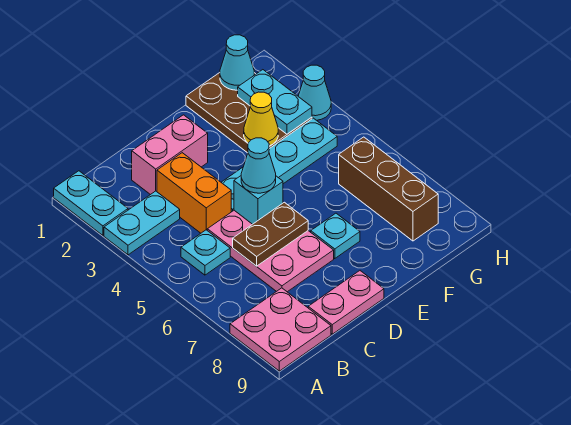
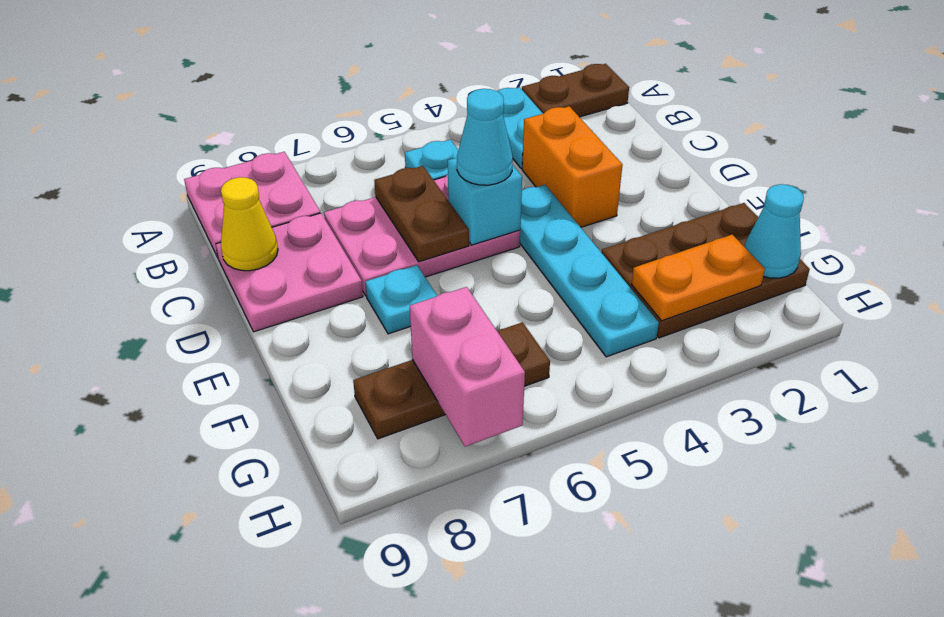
cyan plate A1:A2 level 1 -> brown plate A1:A2 level 1
pink brick C2:D2 level 1 -> pink brick G7:H7 level 2
orange brick C3:C4 level 1 -> orange brick C3:D3 level 1
pink plate C9:D9 level 1 -> pink plate C8:D9 level 1
yellow cone F3 level 2 -> yellow cone C9 level 2
cyan plate G2:G3 level 2 -> orange plate G2:G3 level 2
brown brick G6:G8 level 1 -> brown plate G6:G8 level 1
cyan cone H3 level 1 -> none

